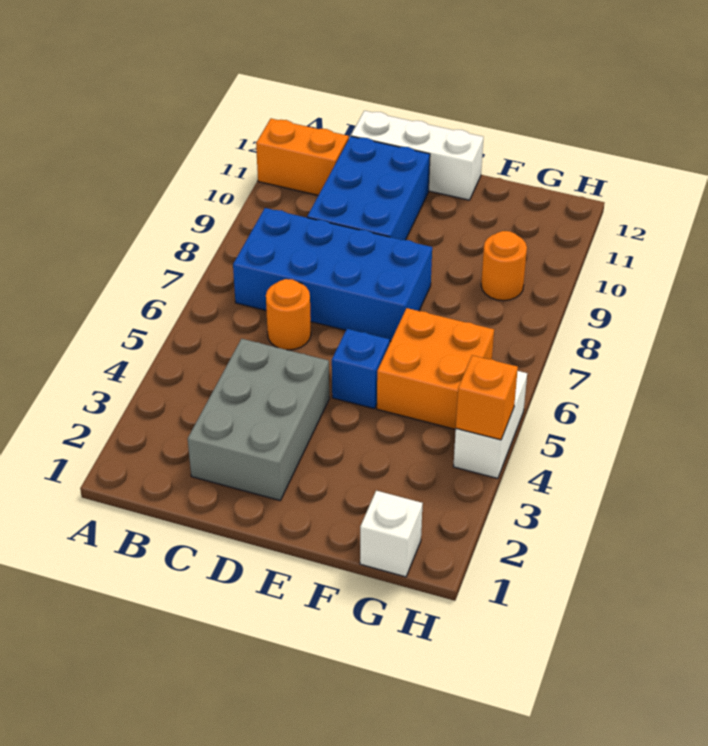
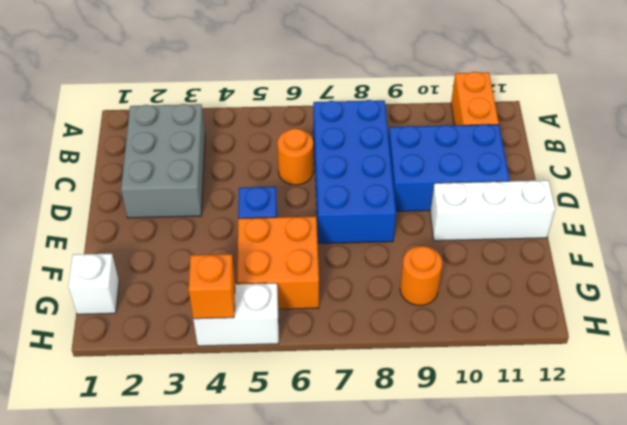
grey brick C2:D4 level 1 -> grey brick B2:D3 level 1
white brick C12:E12 level 1 -> white brick E10:E12 level 1

